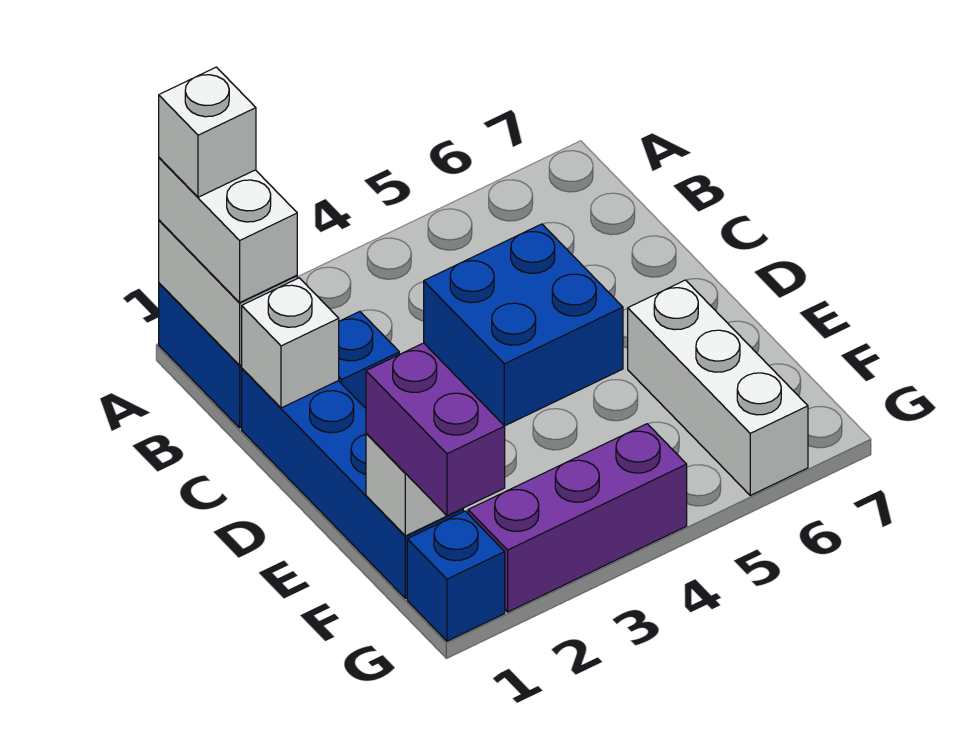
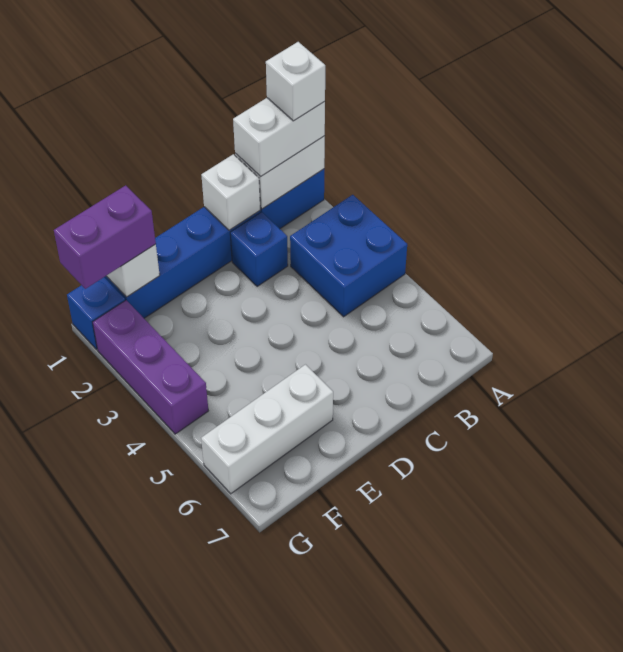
blue brick C4:D5 level 1 -> blue brick A3:B4 level 1

